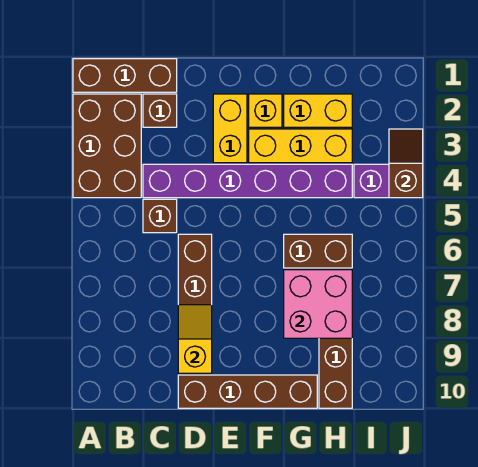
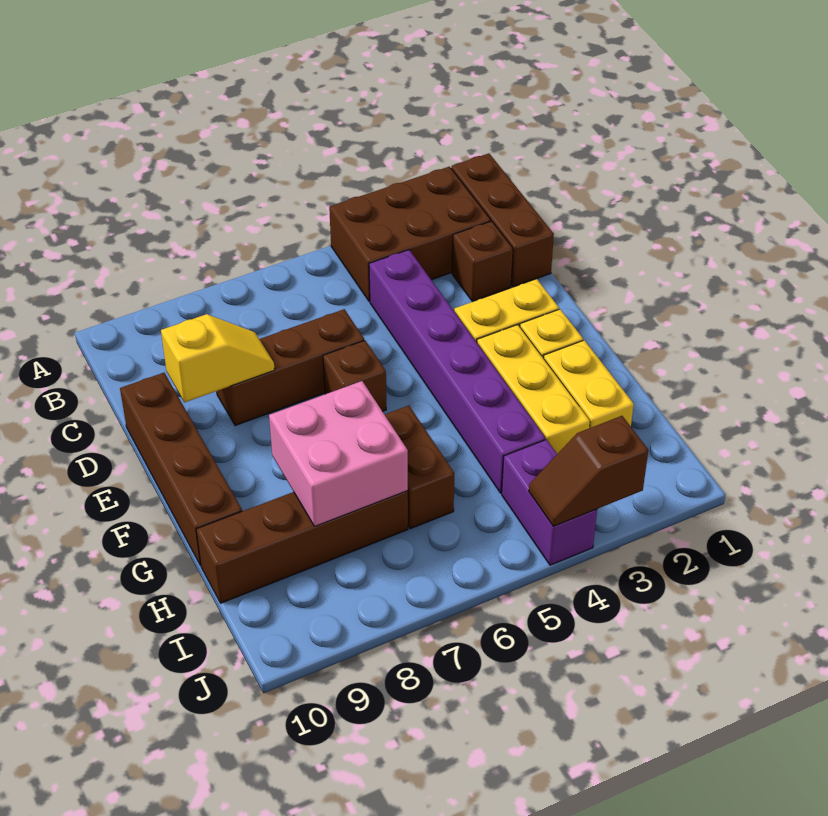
brown brick C5 level 1 -> brown brick E6 level 1
brown slope J3:J4 level 2 top 4 -> brown slope J3:J4 level 2 top 3

